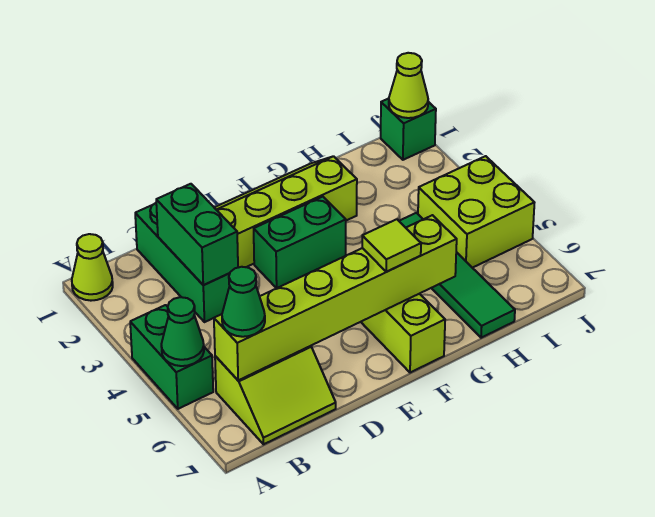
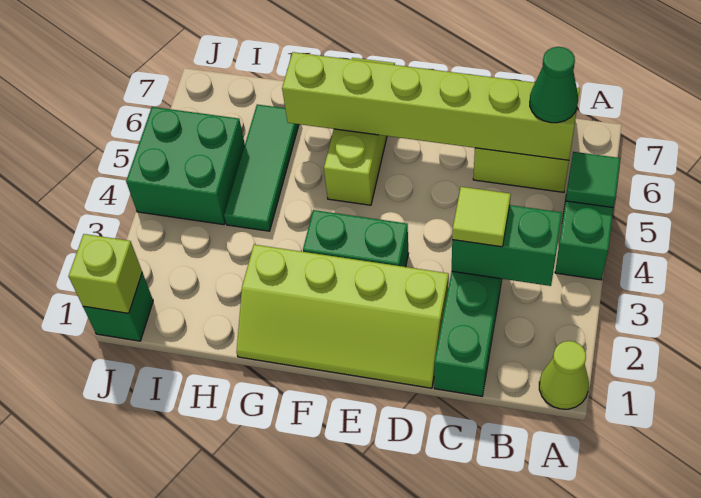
green cone A5 level 2 -> green tile A5 level 2
green brick C2:C3 level 2 -> green brick B3:C3 level 2
lime tile F6 level 3 -> lime tile C3 level 3
green tile H4:H7 level 1 -> green tile H4:H6 level 1
lime brick I4:J5 level 1 -> green brick I4:J5 level 1
lime cone J1 level 2 -> lime brick J1 level 2

